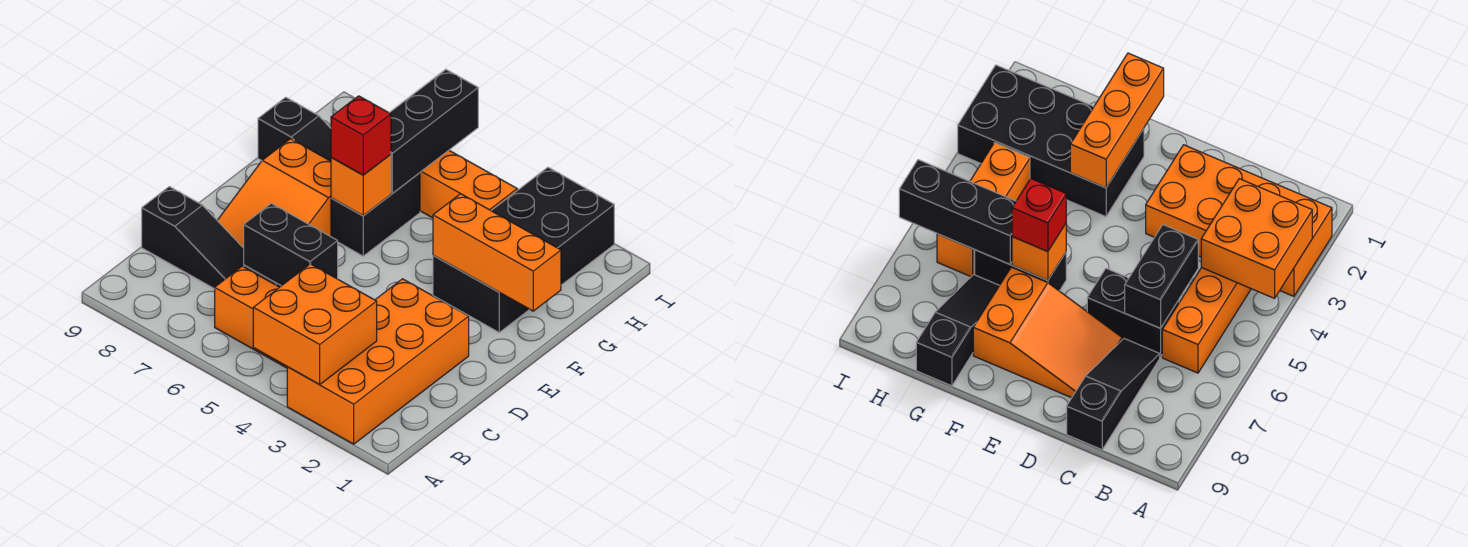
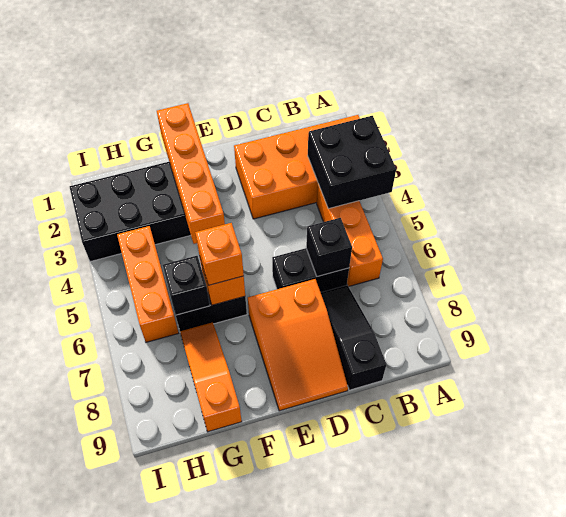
orange brick A3:B4 level 2 -> black brick A3:B4 level 2
black brick C5:C6 level 2 -> black brick C6 level 2
orange slope D7:F8 level 1 top F -> orange slope D7:E9 level 1 top 7
orange brick F1:F3 level 2 -> orange brick F1:F4 level 2
red brick F6 level 3 -> orange brick F6 level 3
black brick G6:I6 level 2 -> black brick G6 level 2
black slope G7:G9 level 1 top 9 -> orange slope G7:G9 level 1 top 9

